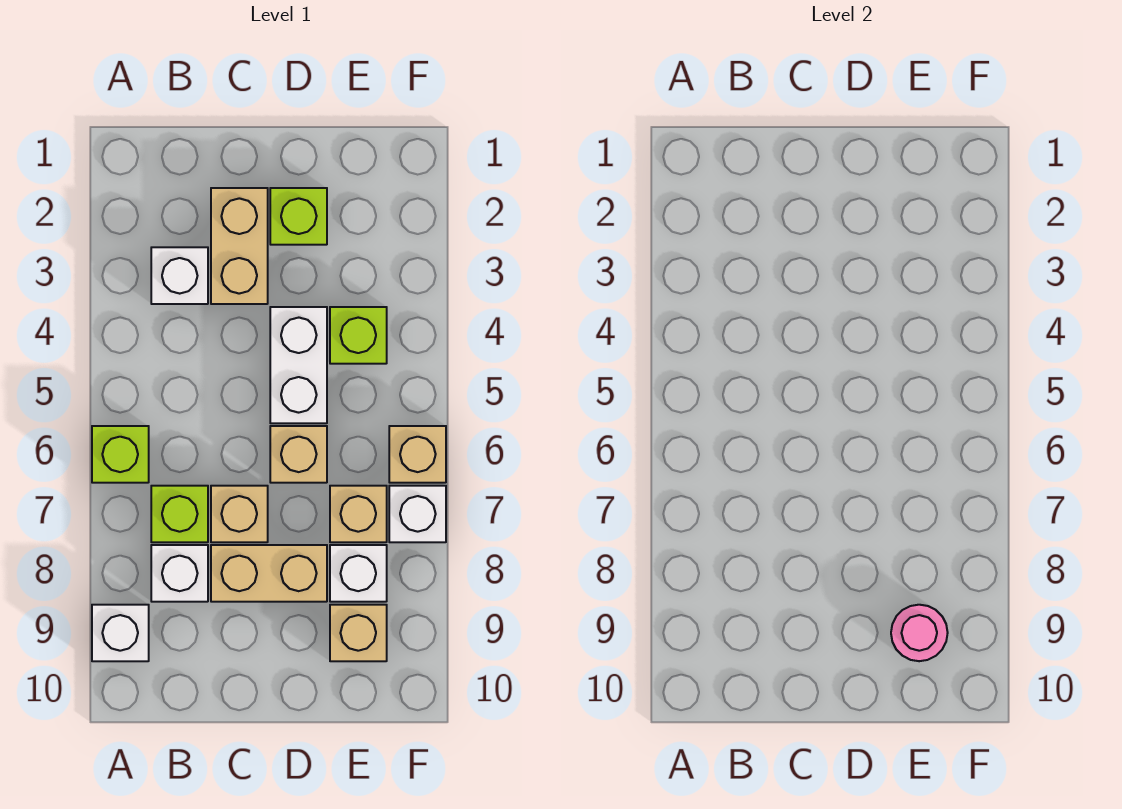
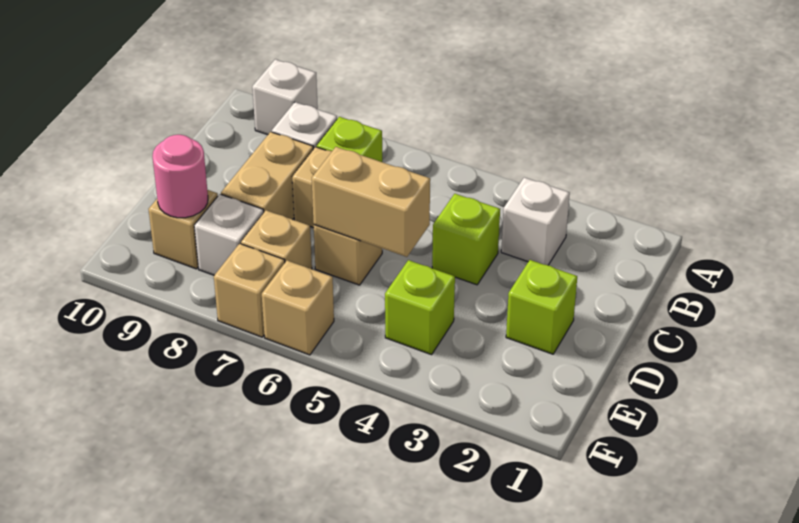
lime brick A6 level 1 -> lime brick C4 level 1
tan brick C2:C3 level 1 -> tan brick D5:D6 level 2
white brick D4:D5 level 1 -> none
white brick F7 level 1 -> tan brick F7 level 1

